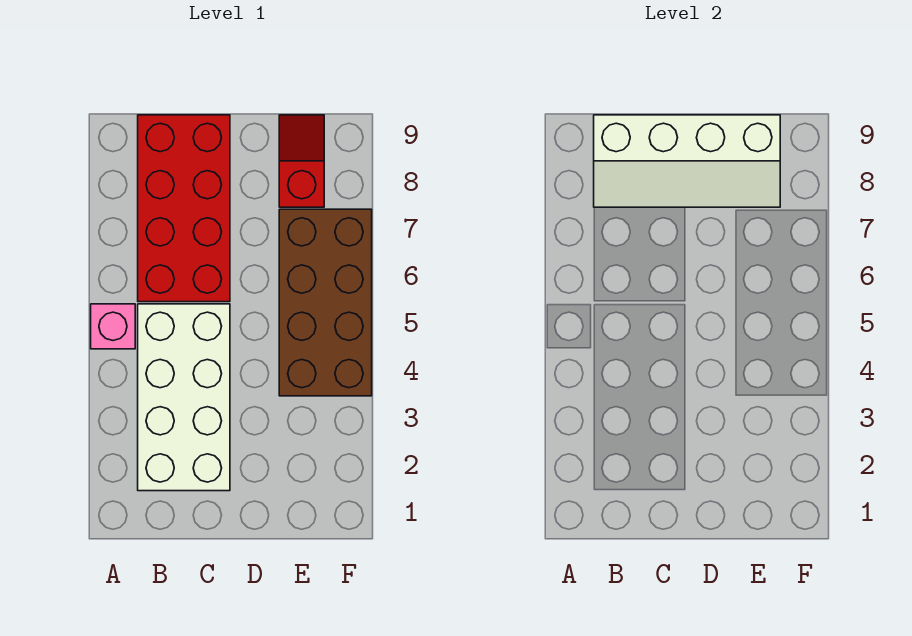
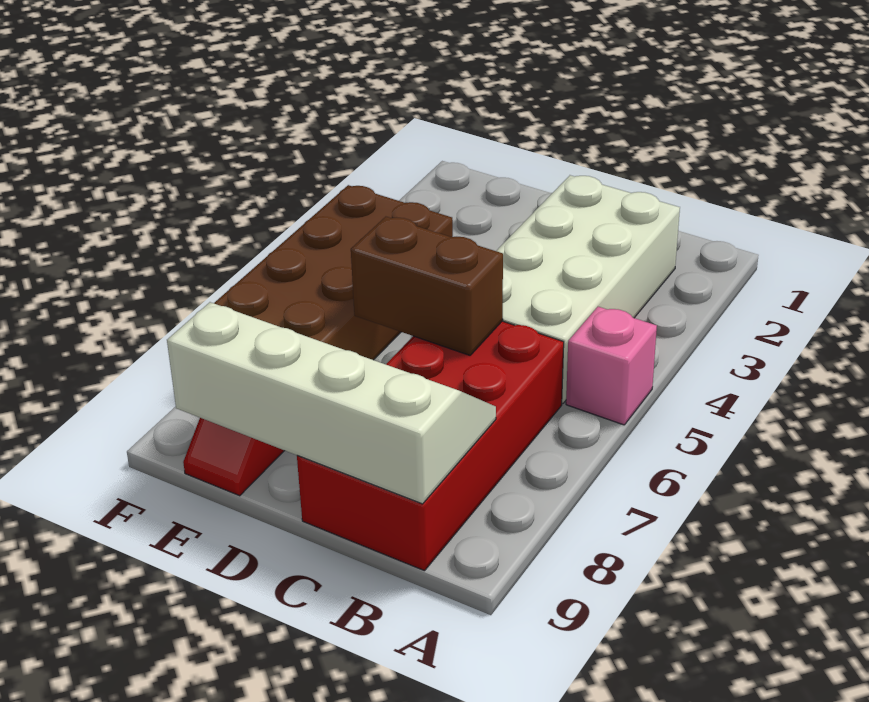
none -> brown brick C6:D6 level 2

